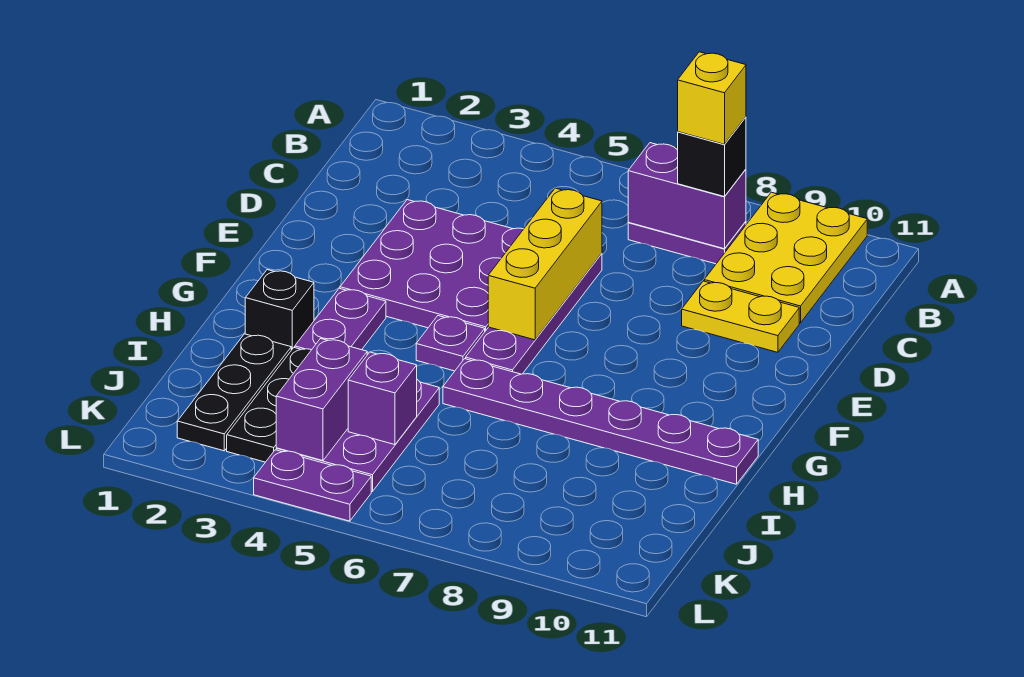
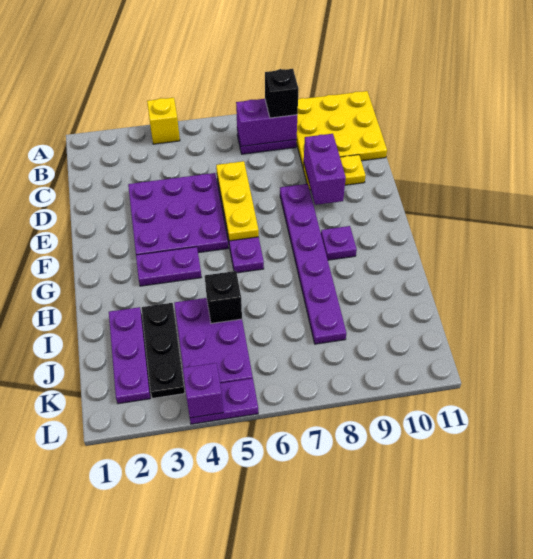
yellow plate A9:C10 level 1 -> yellow plate A9:C11 level 1
yellow brick B8 level 4 -> yellow brick A4 level 1
yellow brick D6:F6 level 2 -> yellow plate D6:F6 level 2
purple plate G3:H3 level 1 -> purple plate G3:G4 level 1
purple plate G5 level 1 -> purple plate G9 level 1
black brick H2 level 1 -> black brick I5 level 2
purple plate H6:H11 level 1 -> purple plate E8:J8 level 1
black plate I2:K2 level 1 -> purple plate I2:K2 level 1
purple brick J4:K4 level 2 -> purple brick D9:E9 level 2
purple brick J5 level 2 -> purple brick L4 level 2

